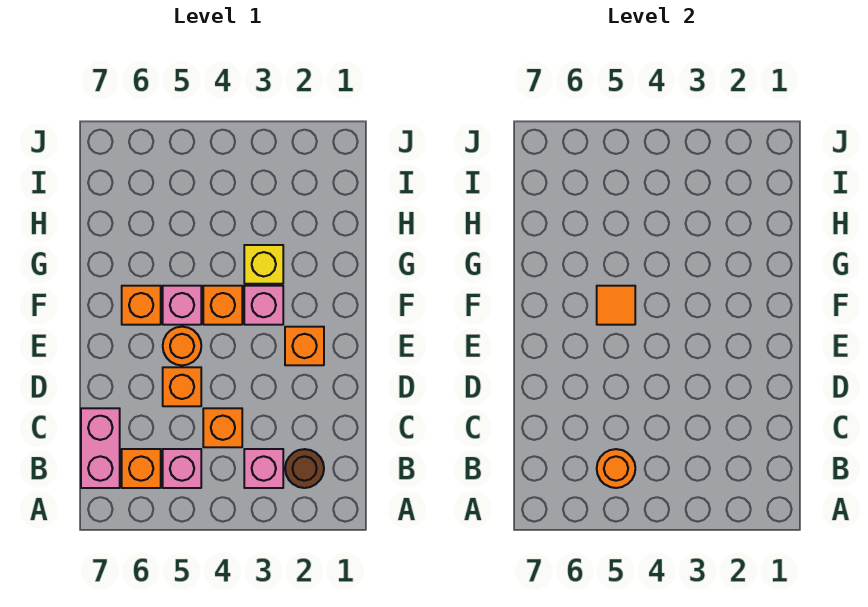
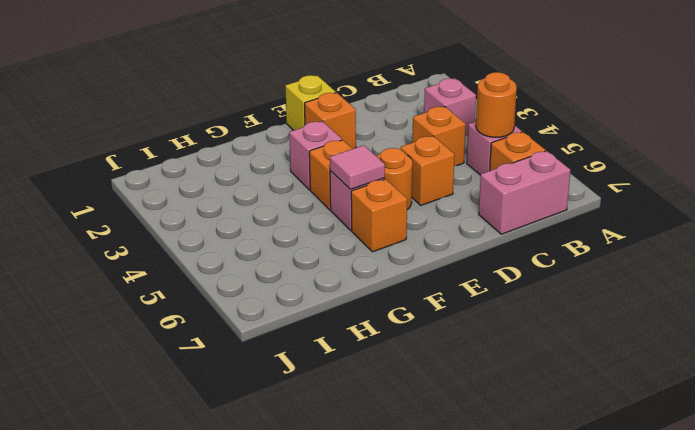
brown round brick B2 level 1 -> none
orange tile F5 level 2 -> pink tile F5 level 2
yellow brick G3 level 1 -> yellow brick E1 level 1

